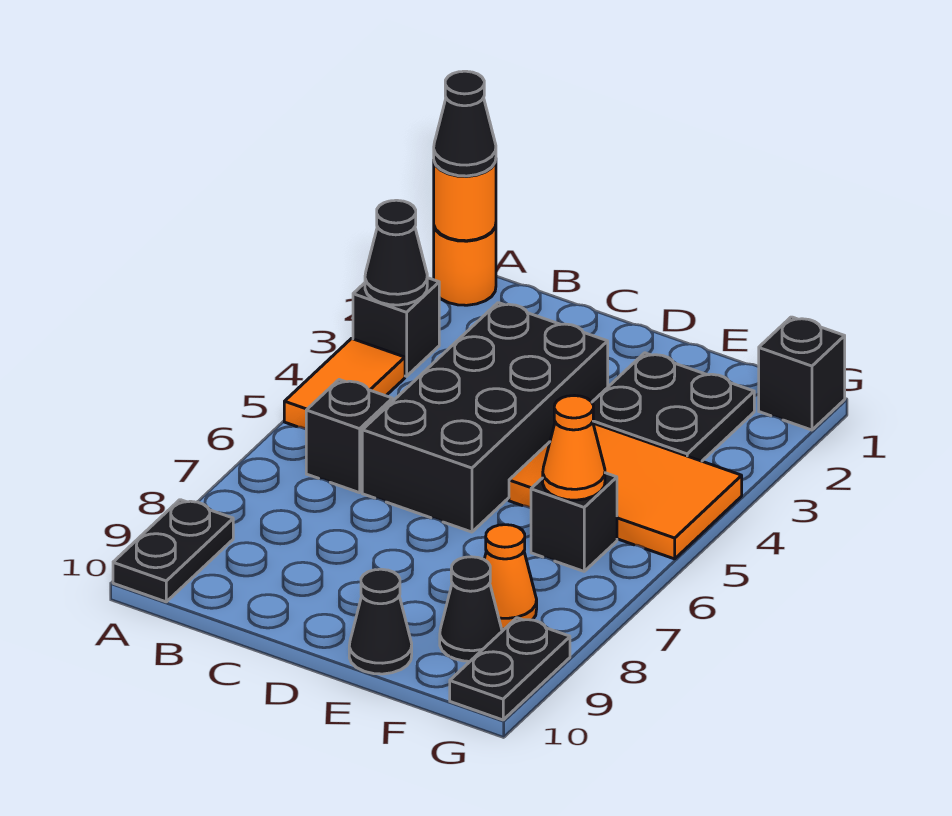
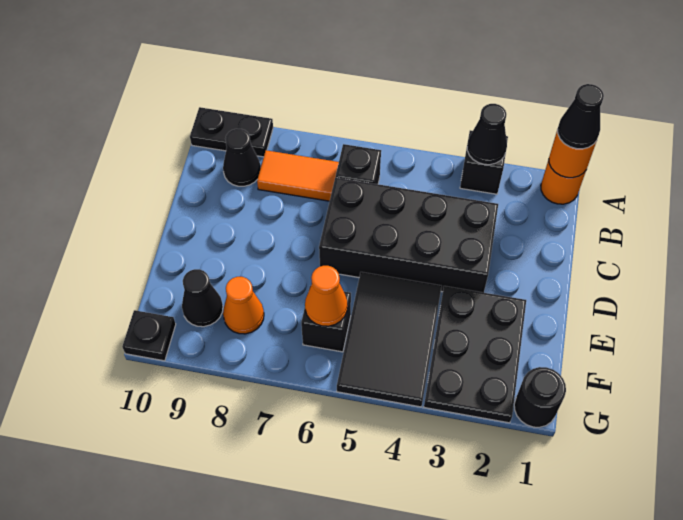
orange tile A4:A5 level 1 -> orange tile B7:B8 level 1
black plate E2:F3 level 1 -> black plate E2:G3 level 1
orange tile E4:G5 level 1 -> black tile E4:G5 level 1
black cone E10 level 1 -> black cone B9 level 1
black brick G1 level 1 -> black round brick G1 level 1
black plate G9:G10 level 1 -> black plate G10 level 1

